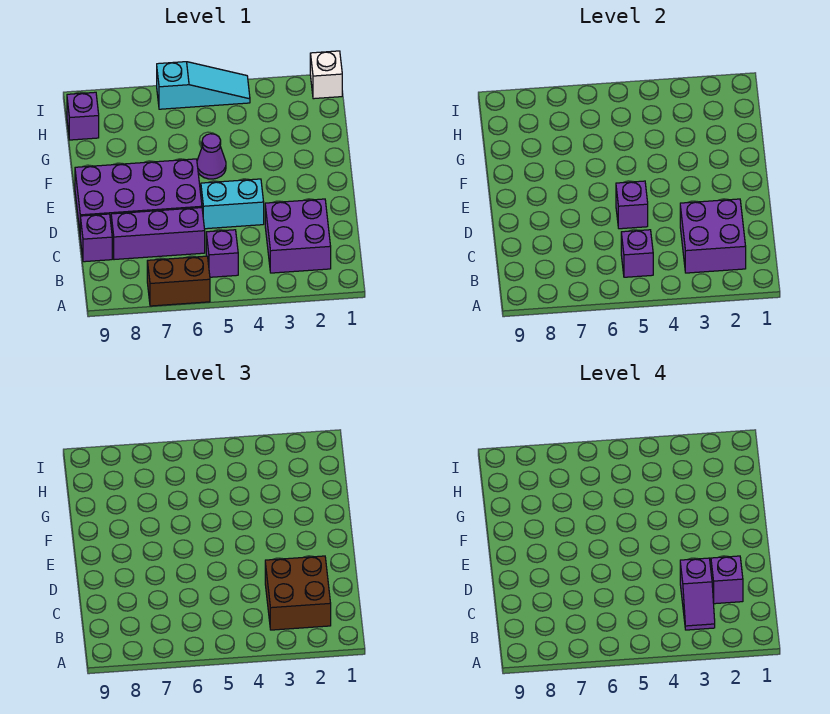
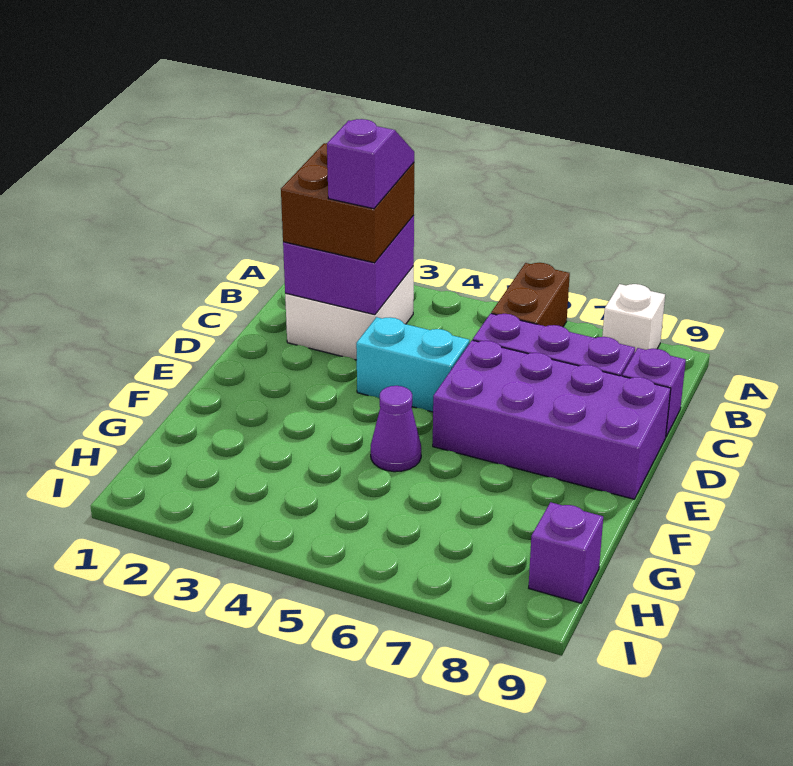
brown brick A6:A7 level 1 -> brown brick A6:B6 level 1
purple brick B2:C3 level 1 -> white brick B2:C3 level 1
purple brick B5 level 1 -> none
purple brick B5 level 2 -> none
purple brick C2 level 4 -> none
purple brick D5 level 2 -> none
white brick I1 level 1 -> white brick A8 level 1
cyan slope I4:I6 level 1 top 6 -> none

